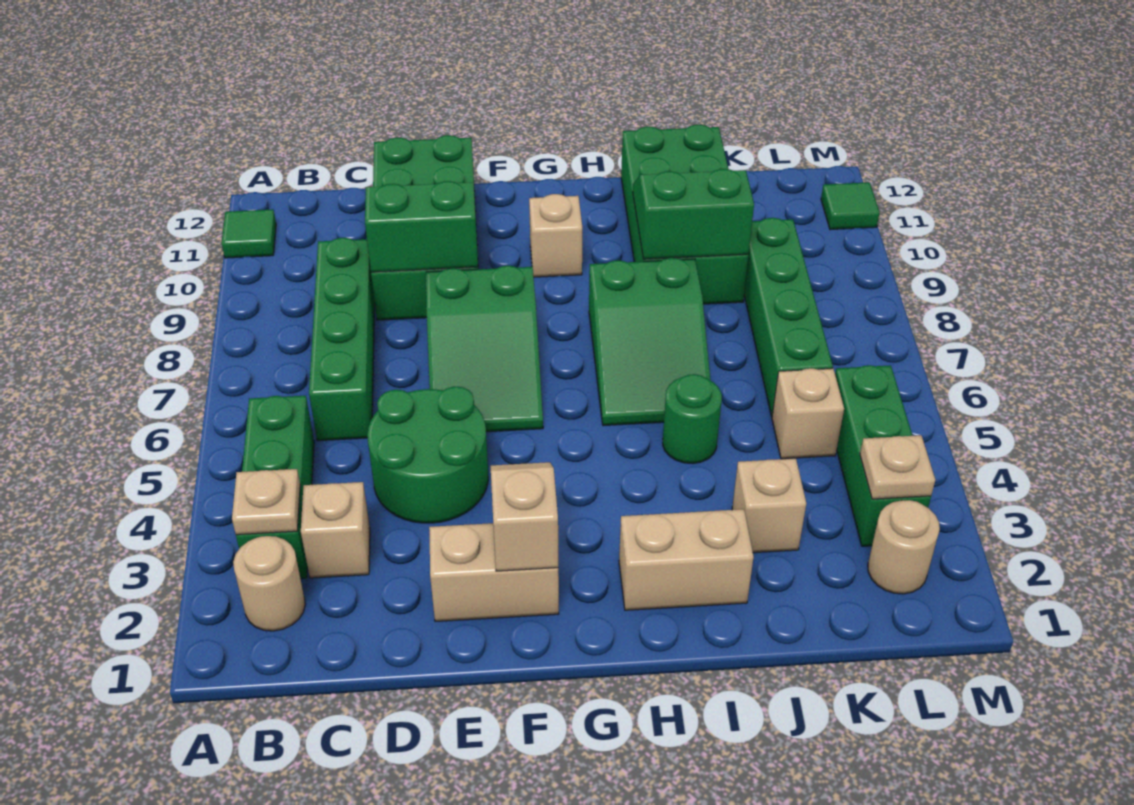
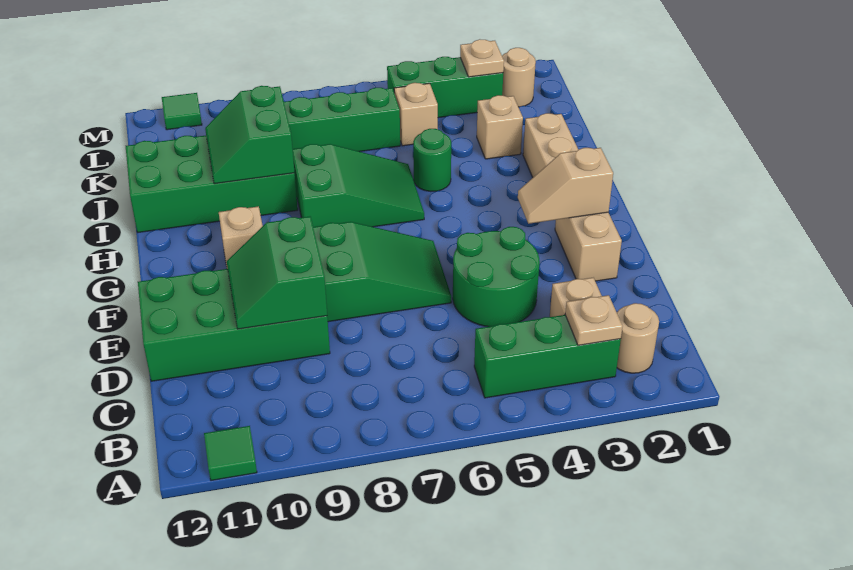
green brick C6:C9 level 1 -> none

